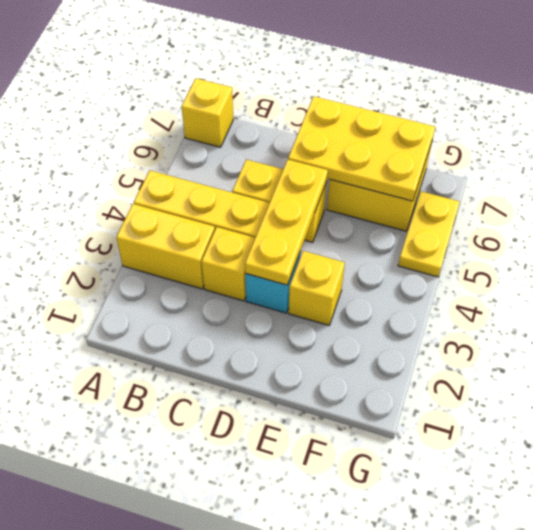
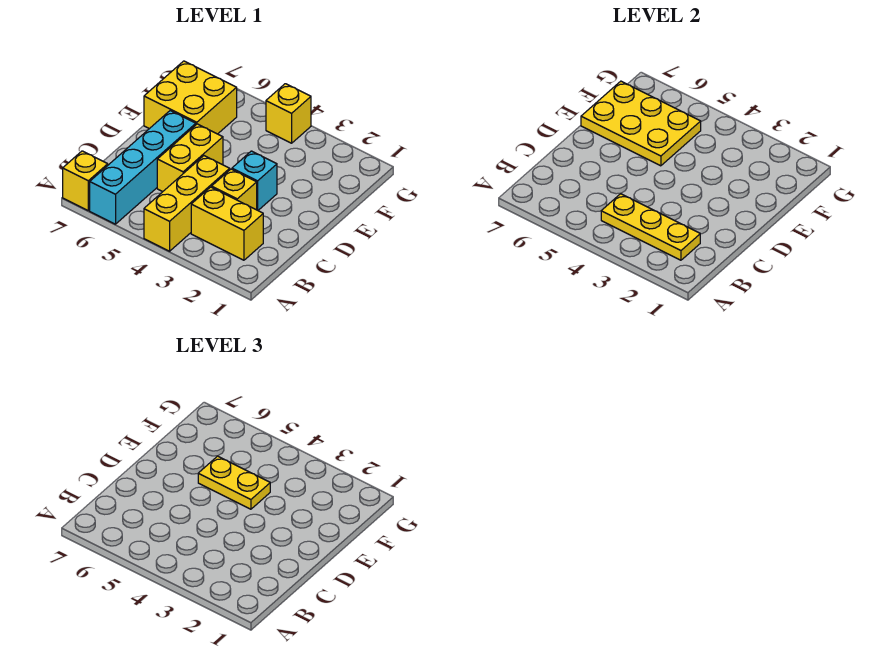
yellow brick A3:B3 level 1 -> yellow brick B2:B3 level 1
none -> cyan brick A6:D6 level 1
yellow plate D3:D5 level 2 -> yellow plate B2:B4 level 2
yellow plate D6:F7 level 2 -> yellow plate E5:F7 level 2
yellow brick E3 level 1 -> yellow brick G4 level 1
yellow plate G5:G6 level 1 -> yellow plate E4:E5 level 3

